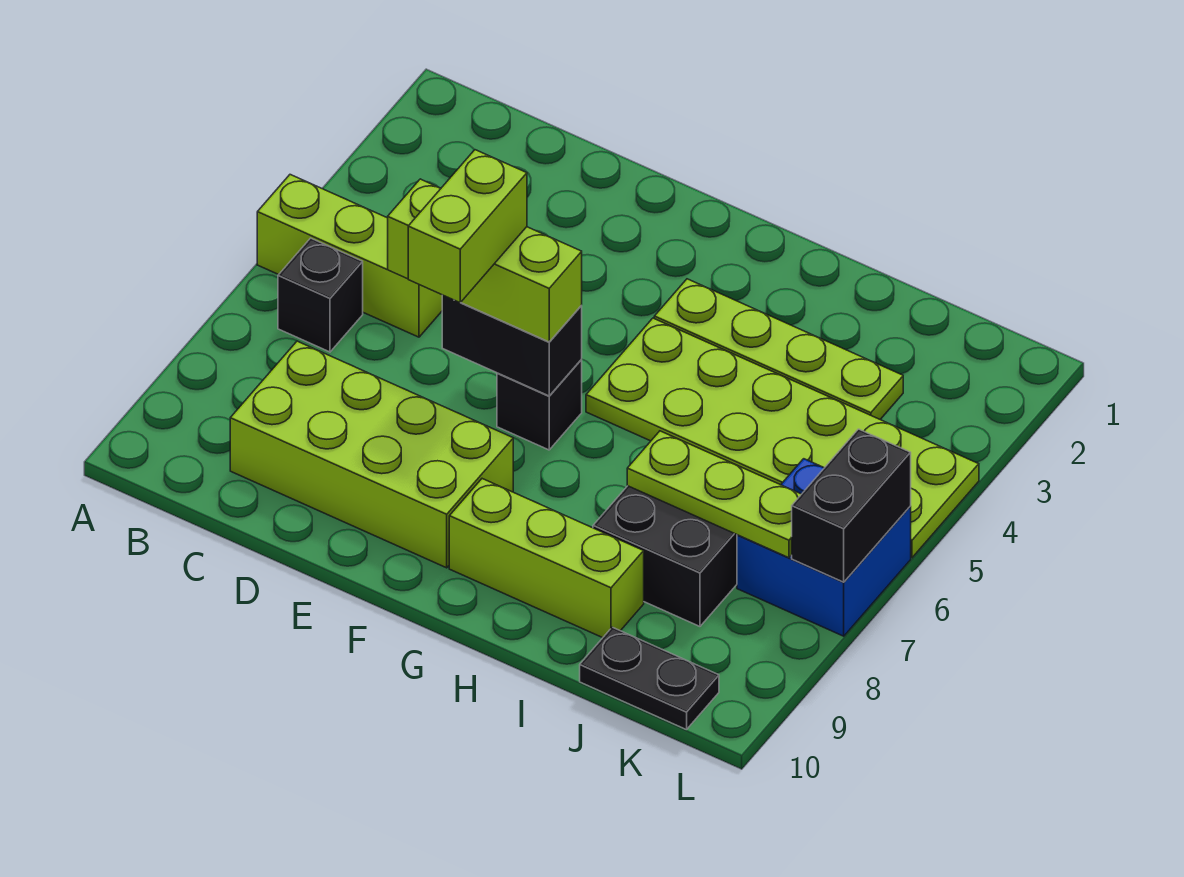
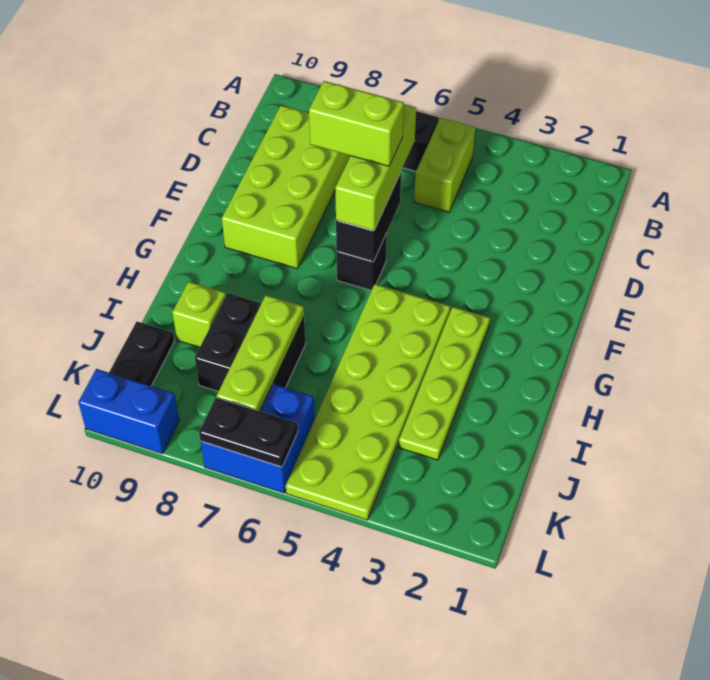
lime brick A5:C5 level 1 -> lime brick B5:C5 level 1
lime brick G9:I9 level 1 -> lime brick I9 level 1
black brick L6:L7 level 2 -> black plate L6:L7 level 2
none -> blue brick L9:L10 level 1

